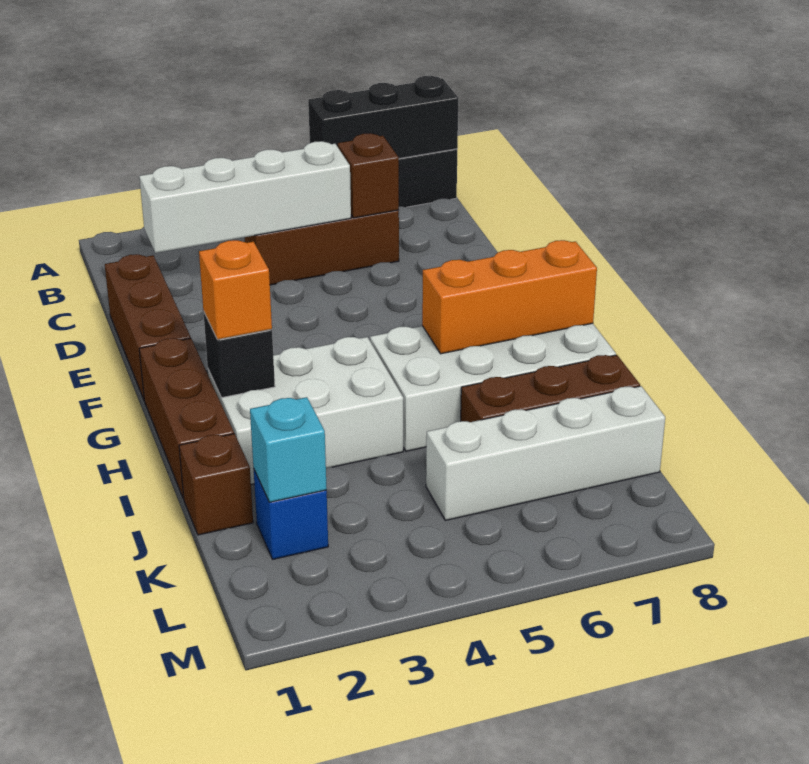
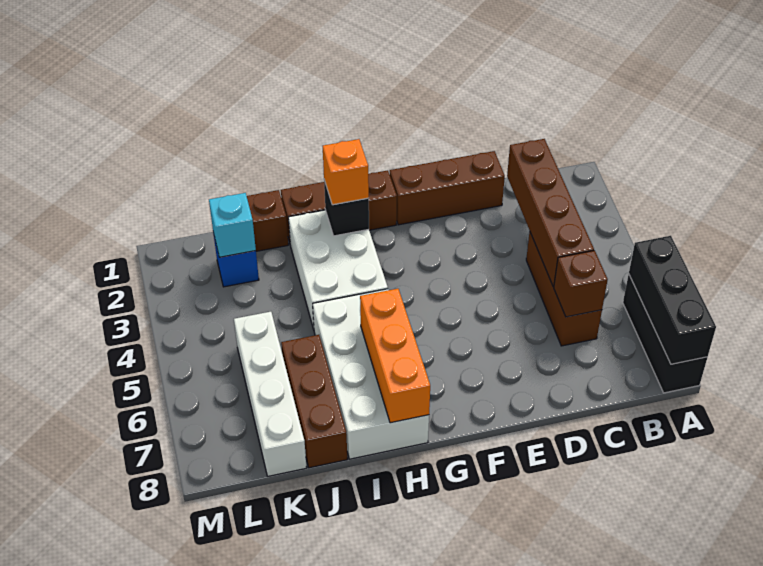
white brick C2:C5 level 2 -> brown brick C2:C5 level 2

